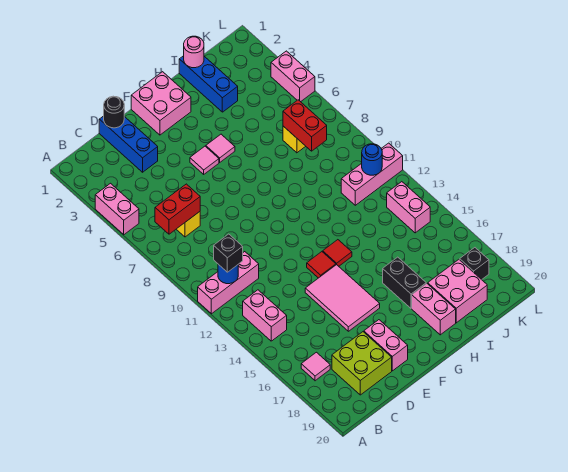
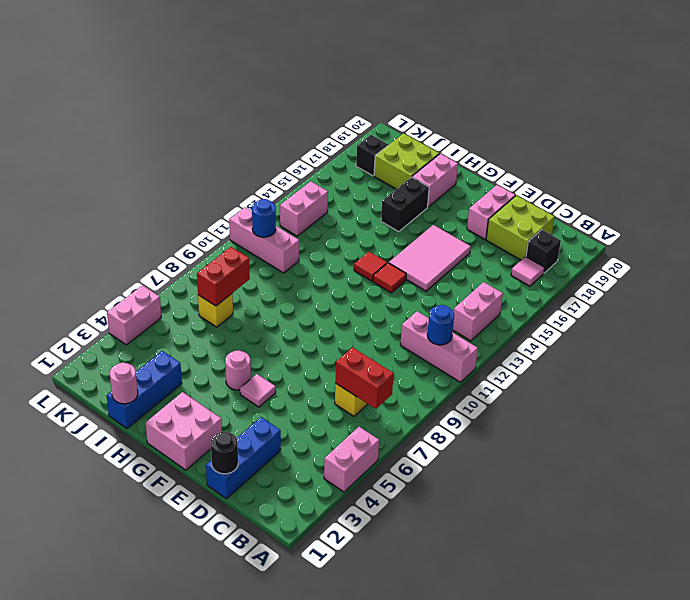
black brick B11 level 3 -> black brick B18 level 1
pink tile G5 level 1 -> pink round brick G5 level 1
pink brick I18:J19 level 1 -> lime brick I18:J19 level 1

